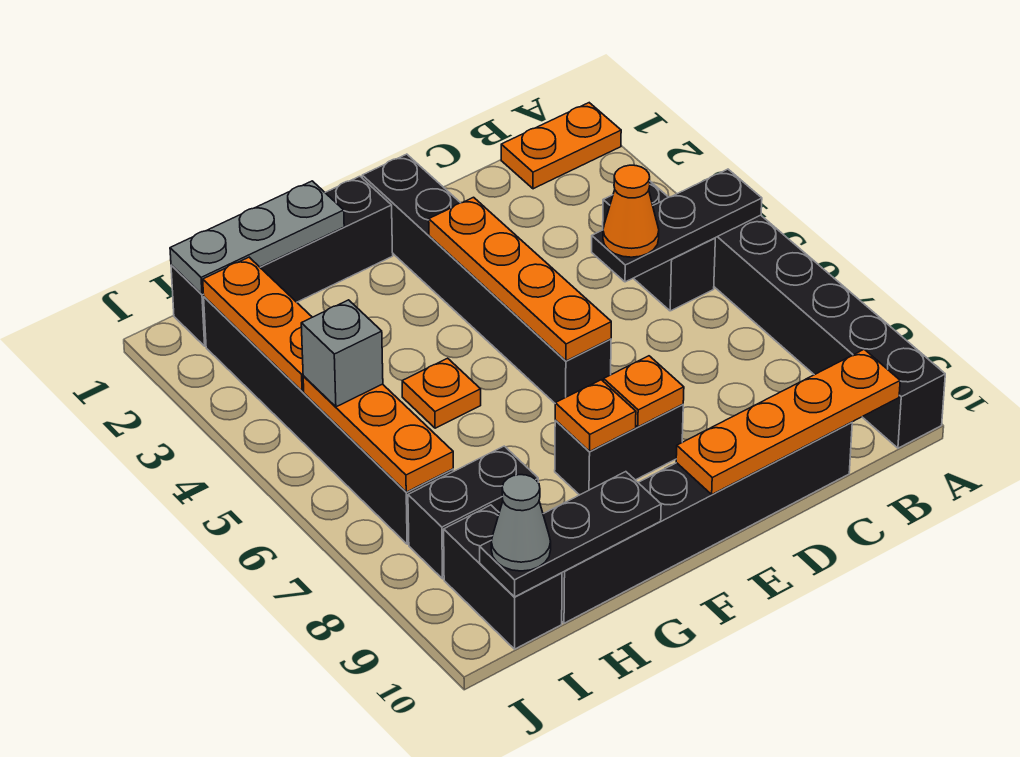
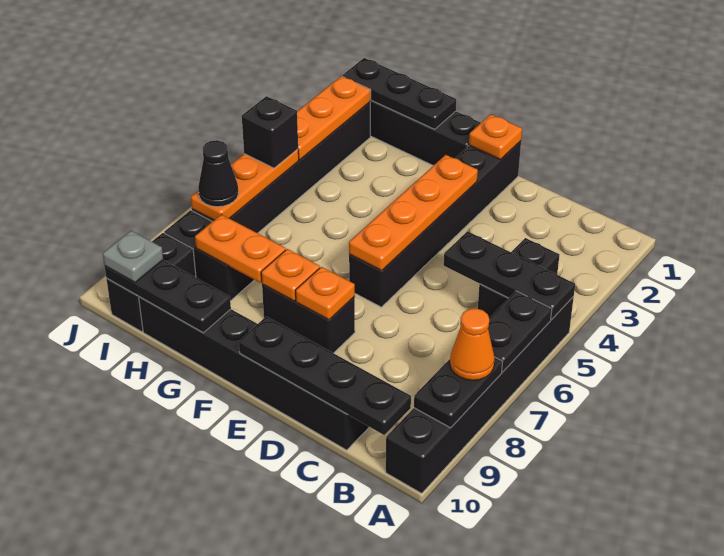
orange plate A1:B1 level 1 -> orange plate G8:H8 level 2
none -> black plate A6:A7 level 2
none -> black plate A8:A9 level 2
orange plate B10:E10 level 2 -> black plate B10:E10 level 2
orange cone C5 level 3 -> orange cone A8 level 3
grey plate G1:I1 level 2 -> black plate G1:I1 level 2
orange plate G5 level 1 -> orange plate E1 level 2
grey brick I5 level 3 -> black brick I5 level 3
none -> black cone I7 level 3
grey cone I10 level 3 -> grey plate I10 level 3

